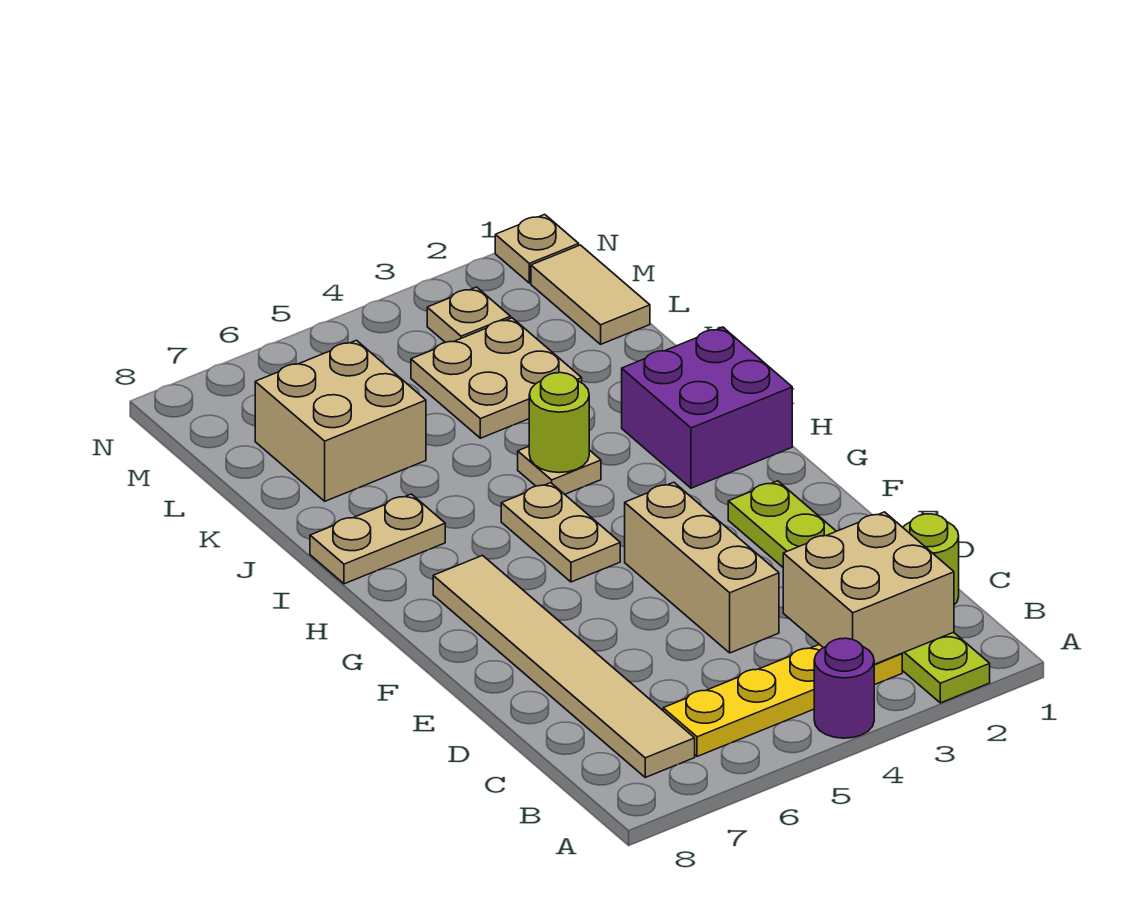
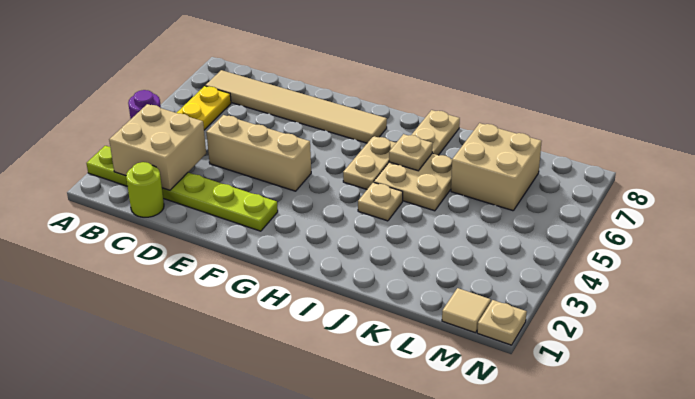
tan plate G5:H5 level 1 -> tan plate H5:H6 level 1
purple brick H1:I2 level 1 -> none
lime round brick I4 level 2 -> none
tan plate K3:L4 level 1 -> tan plate I5:J6 level 1
tan tile L1:M1 level 1 -> tan tile M1 level 1
tan plate M3 level 1 -> tan plate I6 level 2

